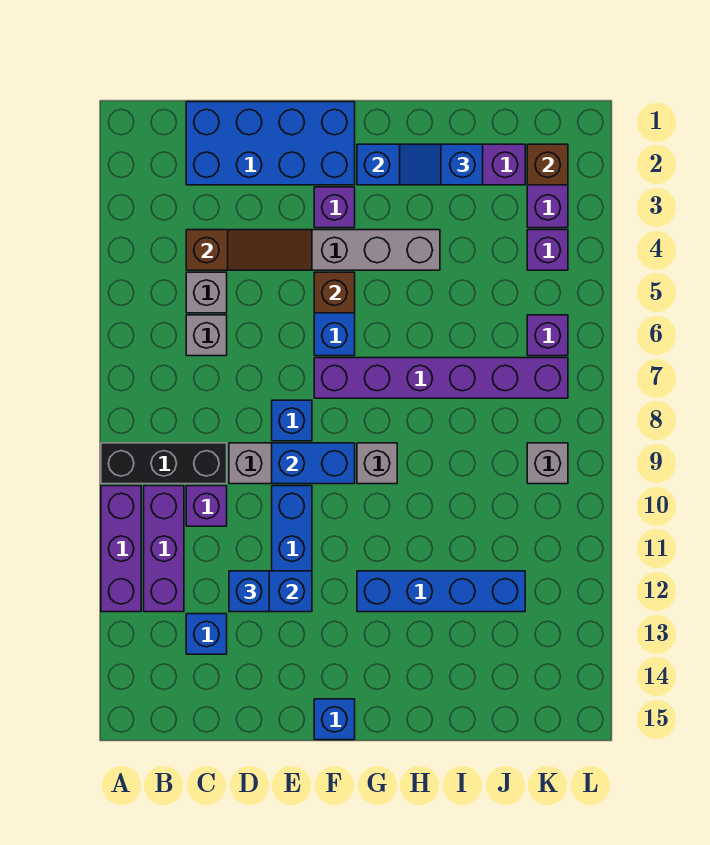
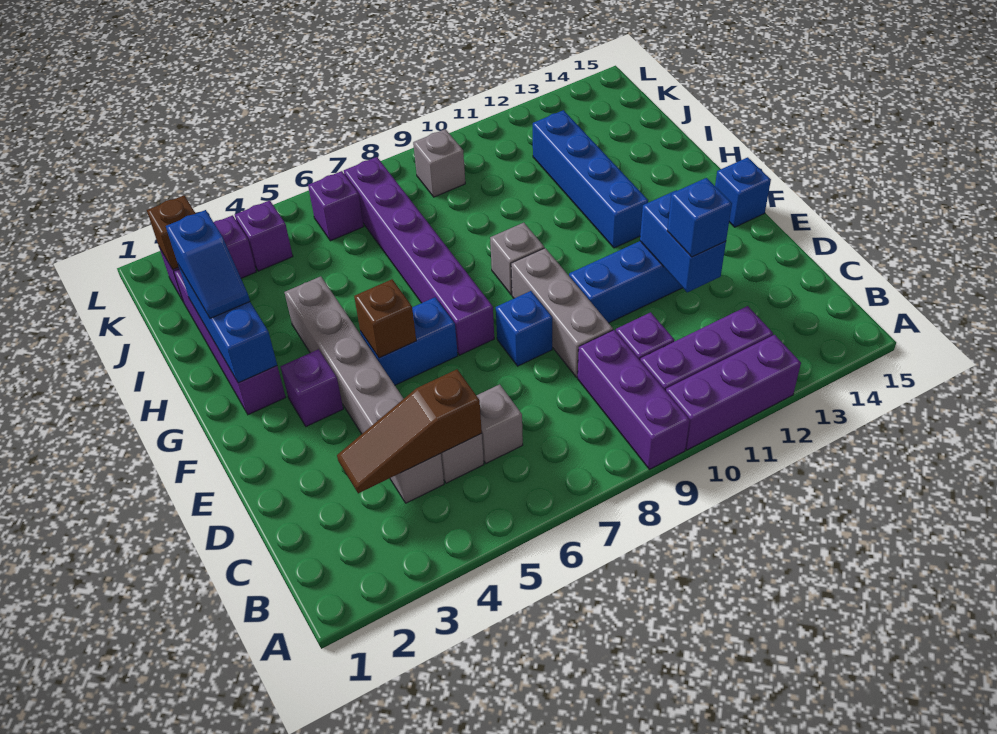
black brick A9:C9 level 1 -> purple brick A9:C9 level 1
blue brick C1:F2 level 1 -> none
brown slope C4:E4 level 2 top C -> brown slope C3:C5 level 2 top 5
blue brick C13 level 1 -> none
blue brick E9:F9 level 2 -> none

